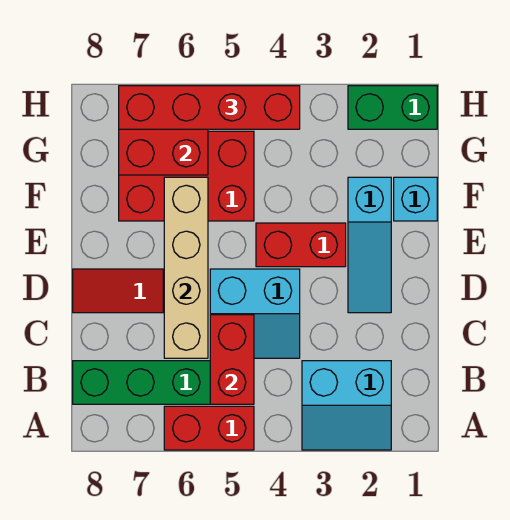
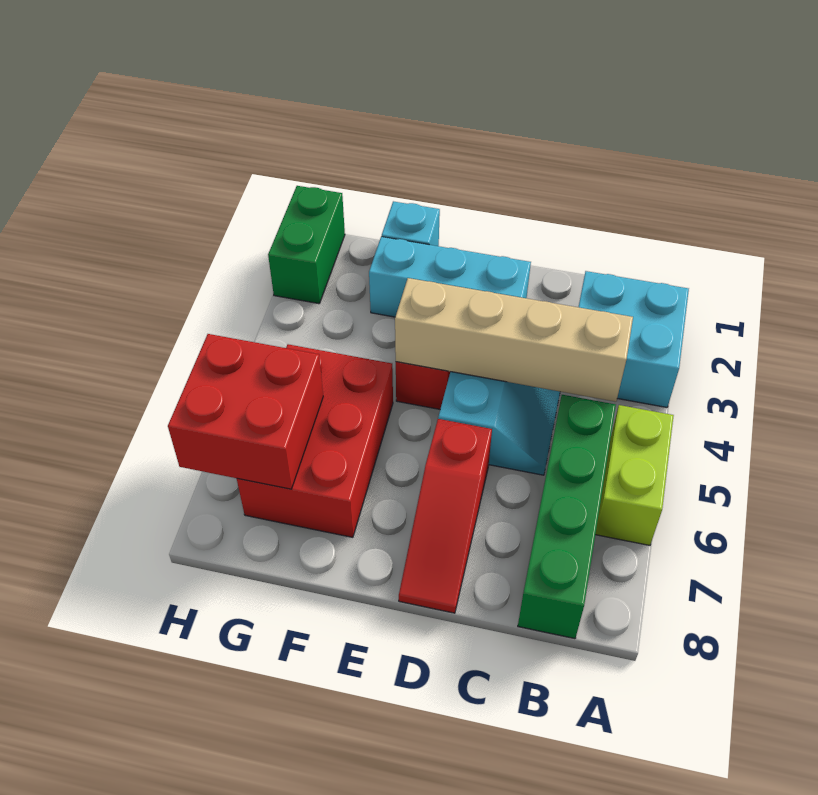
cyan slope A2:B3 level 1 top B -> cyan brick A2:B3 level 1
red brick A5:A6 level 1 -> lime brick A5:A6 level 1
red brick B5:C5 level 2 -> none
tan brick C6:F6 level 2 -> tan brick B4:E4 level 2
cyan slope D2:F2 level 1 top F -> cyan brick D2:F2 level 1
red brick H4:H7 level 3 -> none

